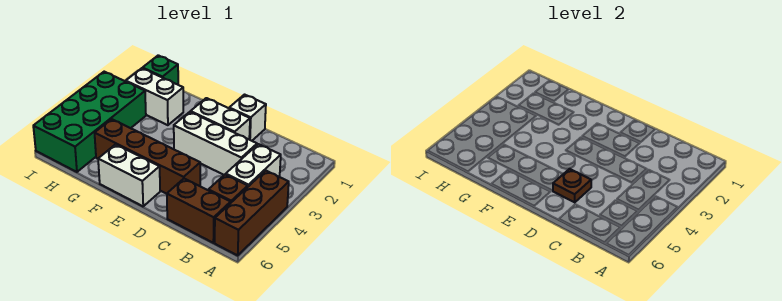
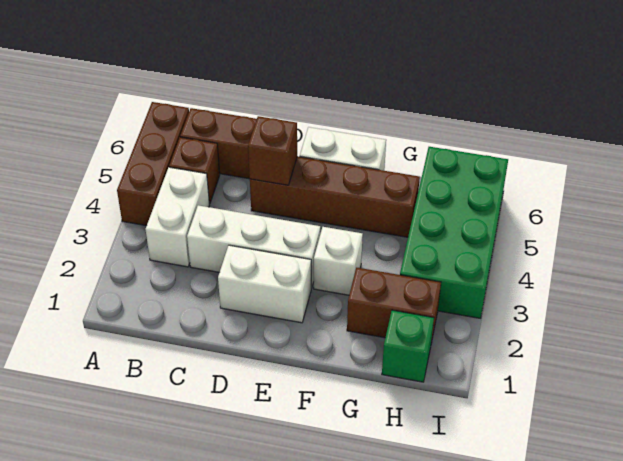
white brick D1 level 1 -> white brick F3 level 1
brown plate D5 level 2 -> brown brick D5 level 2
white brick G2:H2 level 1 -> brown brick G2:H2 level 1

